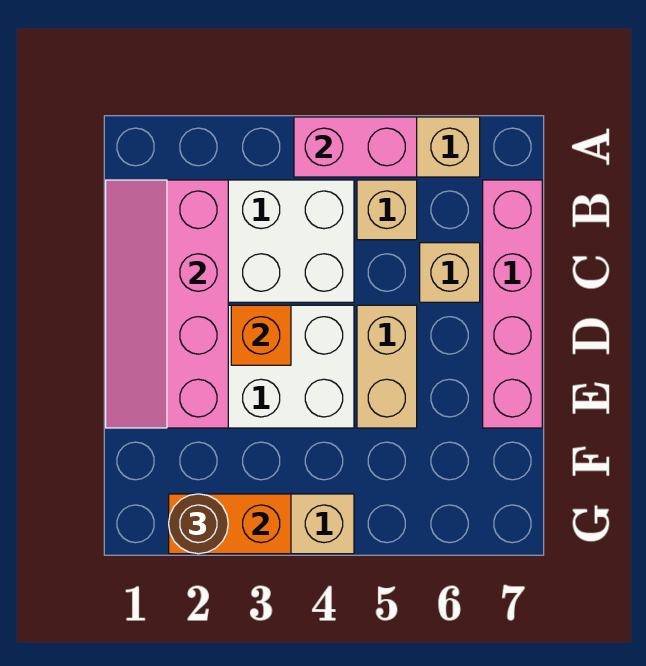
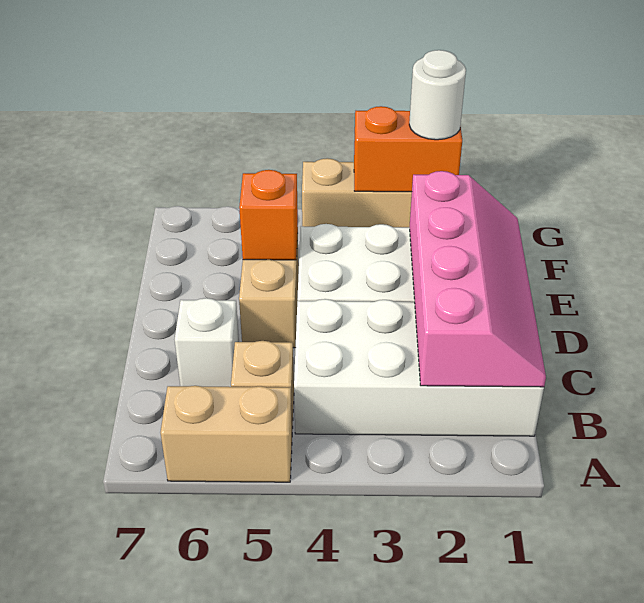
pink brick A4:A5 level 2 -> none
pink brick B7:E7 level 1 -> none
tan brick C6 level 1 -> white brick C6 level 1
orange brick D3 level 2 -> orange brick E5 level 2
brown round brick G2 level 3 -> white round brick G2 level 3

